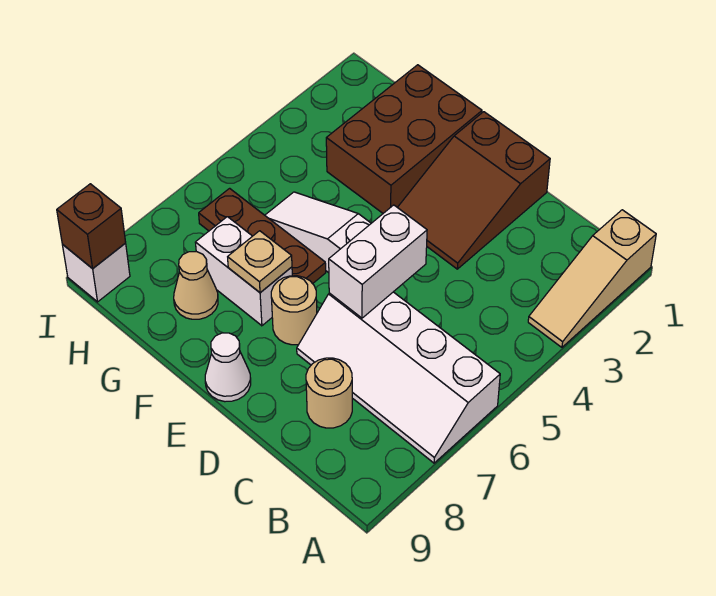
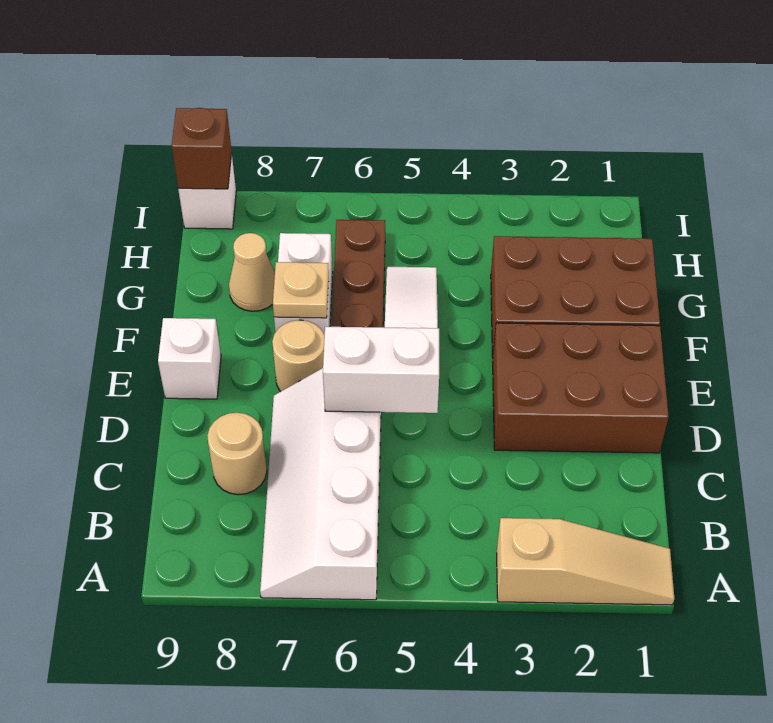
tan slope A1:A3 level 1 top 1 -> tan slope A1:A3 level 1 top 3
brown slope D1:E3 level 1 top 1 -> brown brick D1:E3 level 1
white cone E9 level 1 -> white brick E9 level 1

